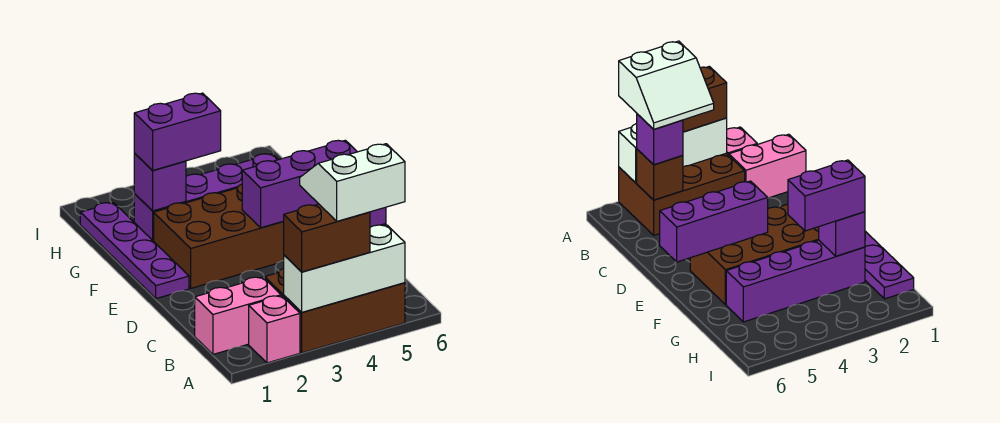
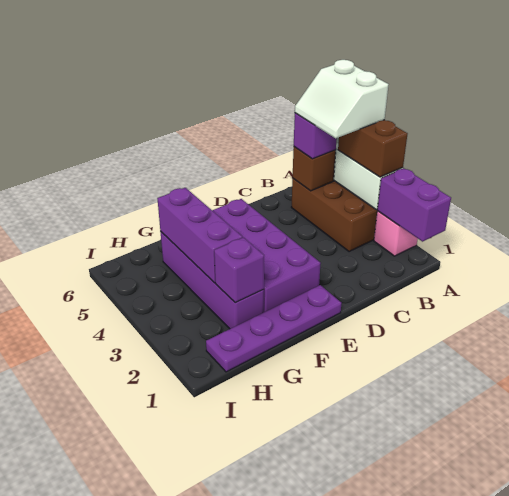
pink brick B1:B2 level 1 -> none
brown brick E2:F5 level 1 -> purple brick E2:F5 level 1
purple brick E4:E6 level 2 -> purple brick G3:G5 level 2
purple brick G2:G3 level 3 -> purple brick A1:A2 level 2

